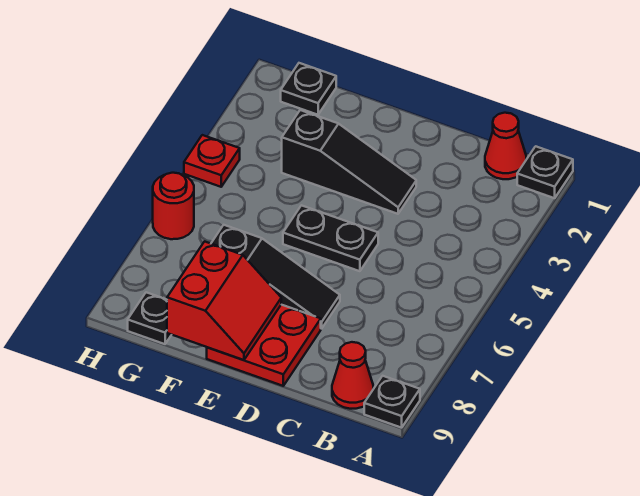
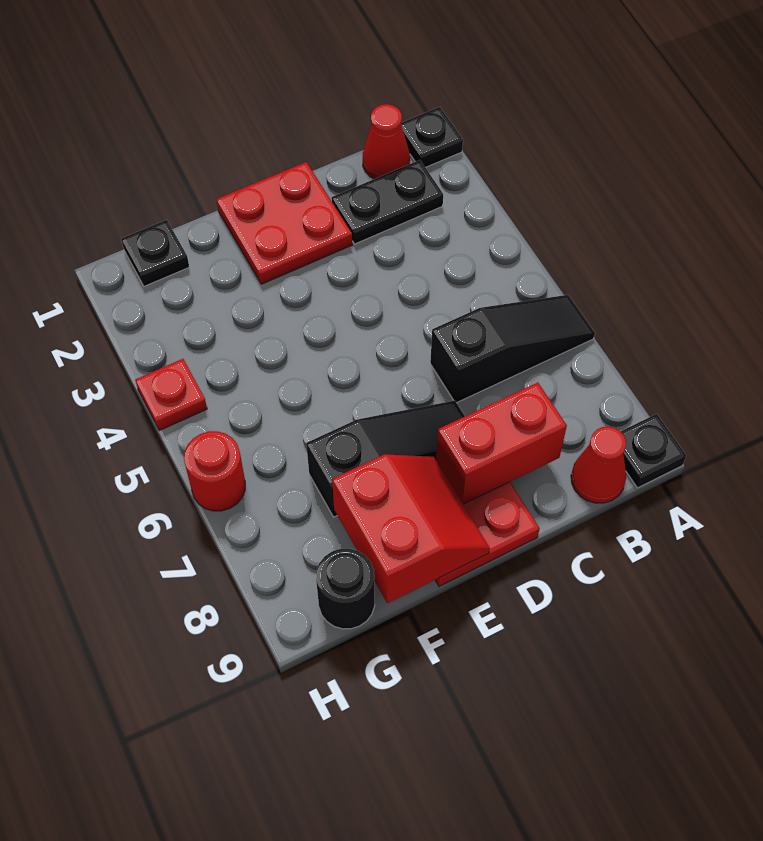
none -> red brick C8:D8 level 2
none -> red plate D1:E2 level 1
black slope D3:F3 level 1 top F -> black slope A6:C6 level 1 top C
black plate D5:E5 level 1 -> black plate B2:C2 level 1
black plate G9 level 1 -> black round brick G9 level 1

